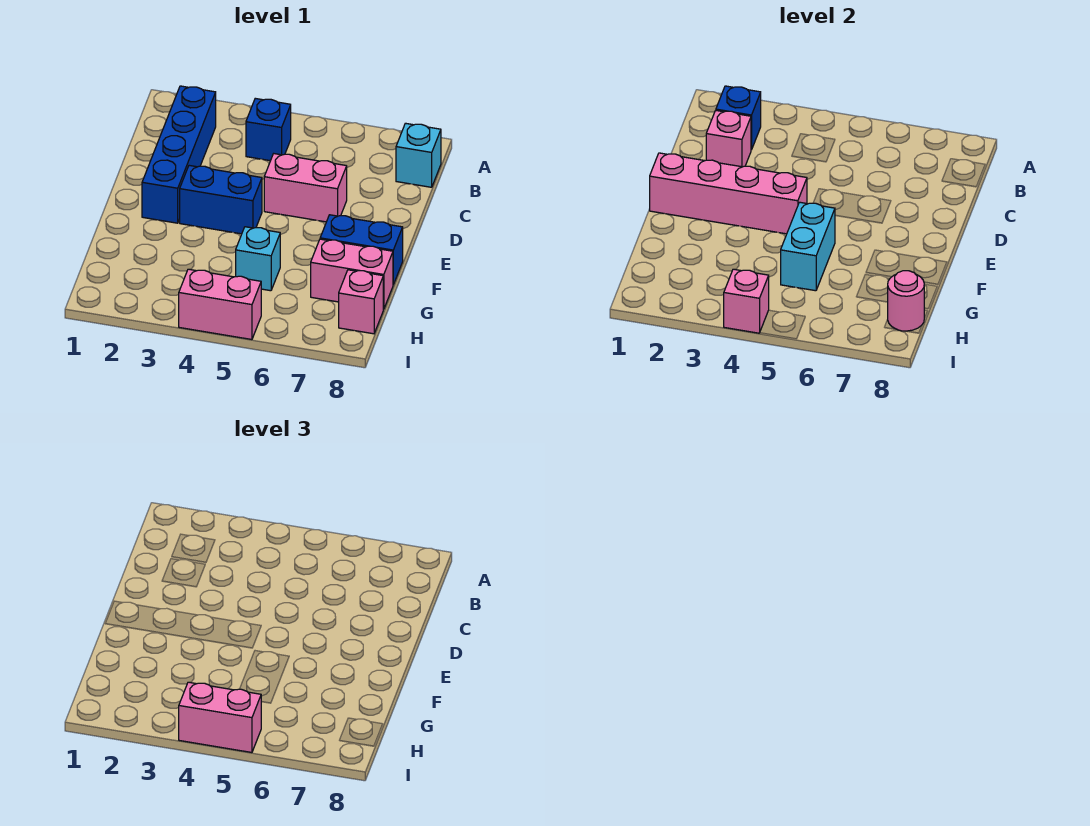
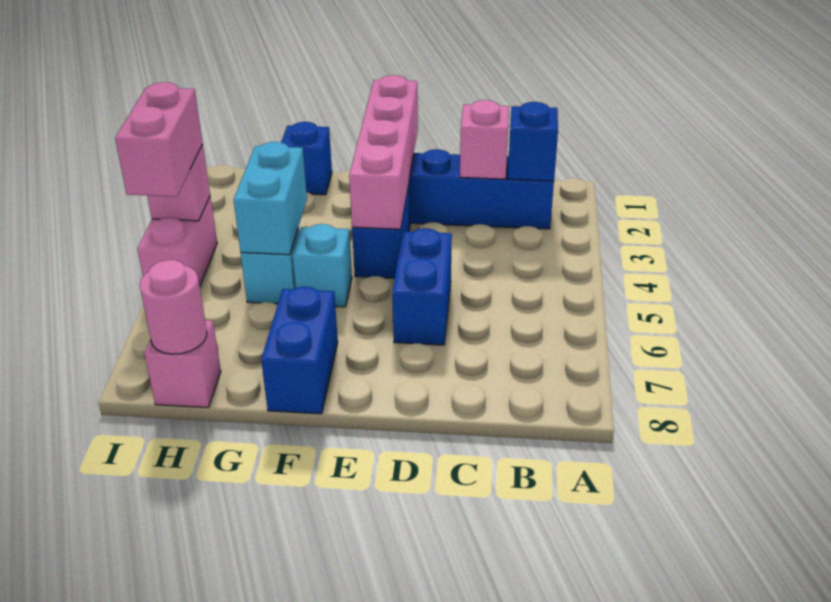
blue brick B4 level 1 -> blue brick G1 level 1
cyan brick B8 level 1 -> cyan brick F5 level 1
pink brick D5:D6 level 1 -> blue brick D5:D6 level 1
cyan brick F5:G5 level 2 -> cyan brick G4:G5 level 2
pink brick G7:G8 level 1 -> none

